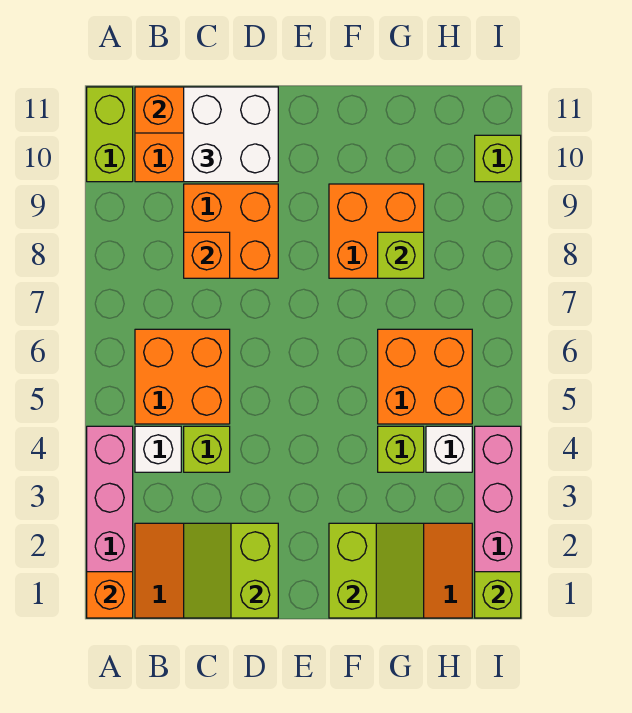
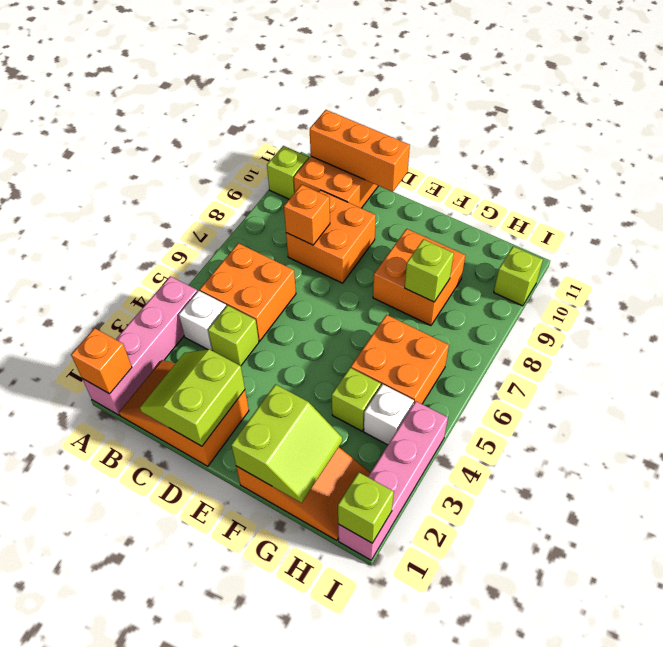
lime brick A10:A11 level 1 -> lime brick A10 level 1
white brick C10:D11 level 3 -> none

